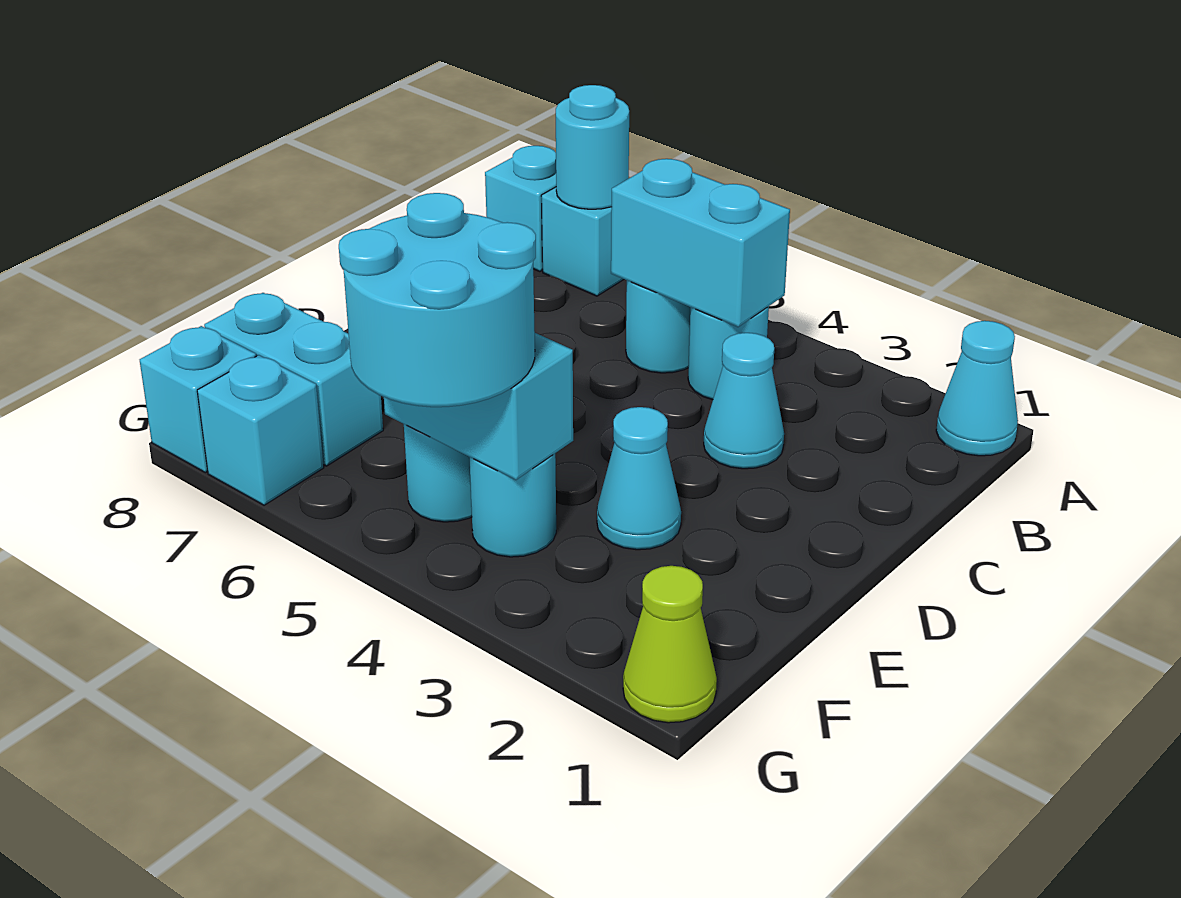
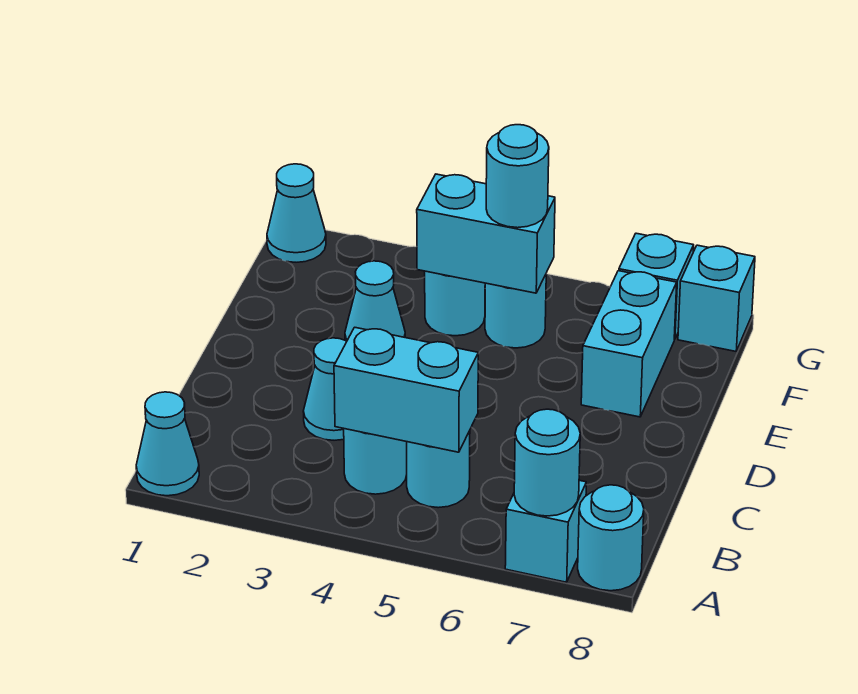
cyan brick A8 level 1 -> cyan round brick A8 level 1
cyan round brick F4:G5 level 3 -> cyan round brick F5 level 3
cyan brick F7:F8 level 1 -> cyan brick E7:F7 level 1
lime cone G1 level 1 -> cyan cone G1 level 1

